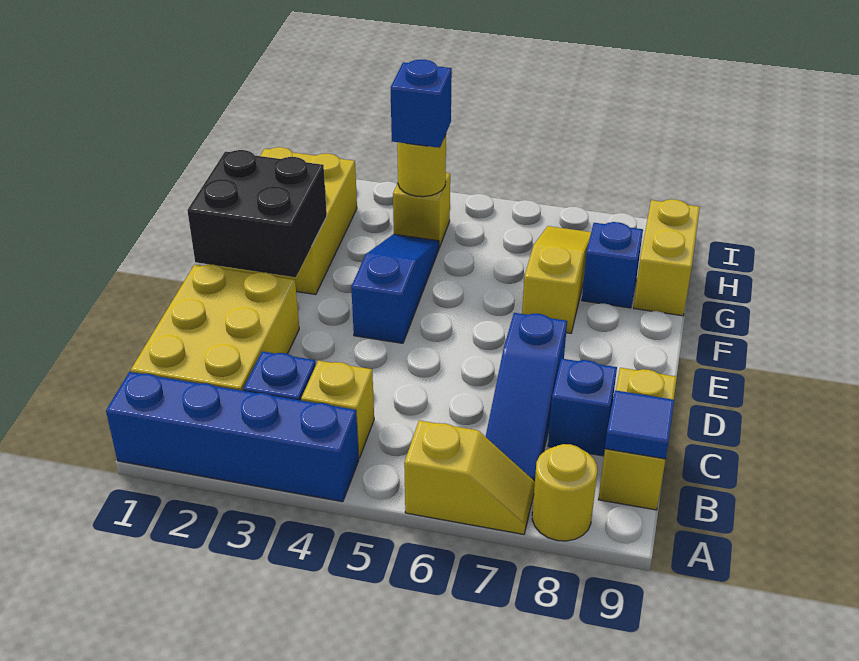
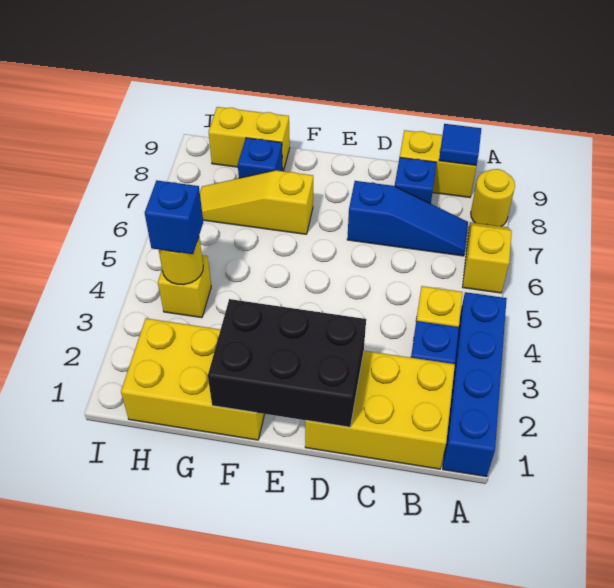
black brick E1:F2 level 2 -> black brick D1:F2 level 2
blue slope E4:G4 level 1 top E -> none

